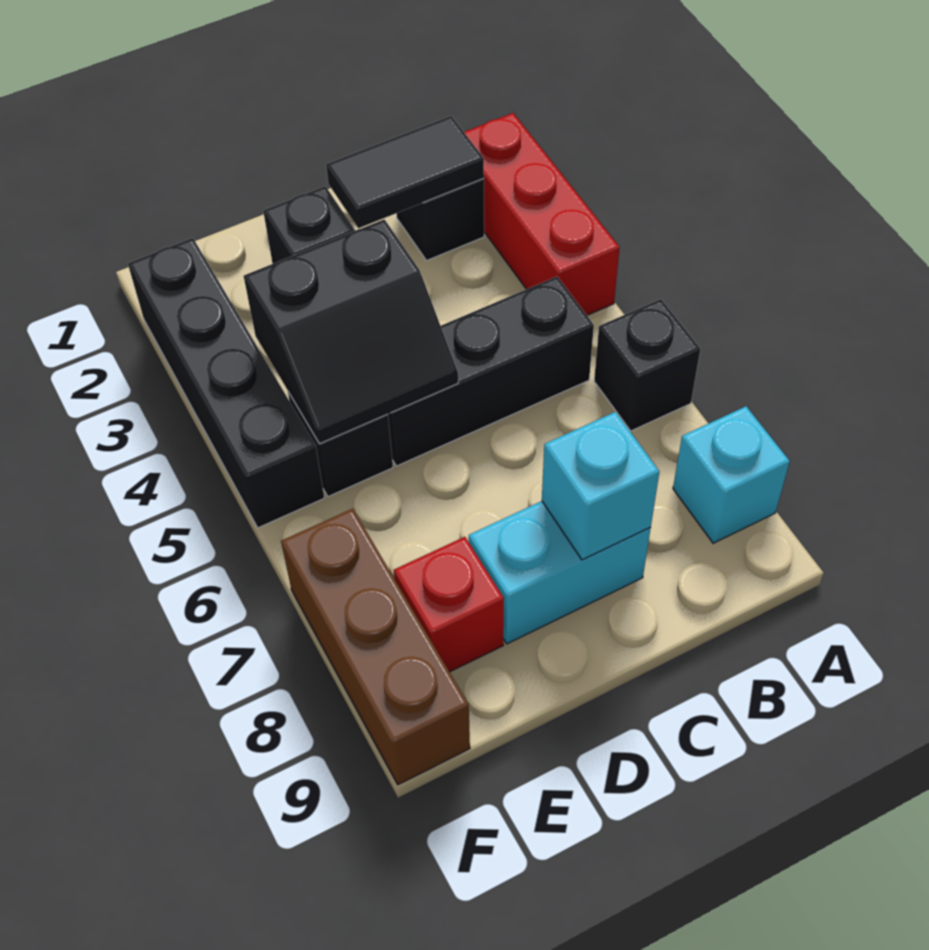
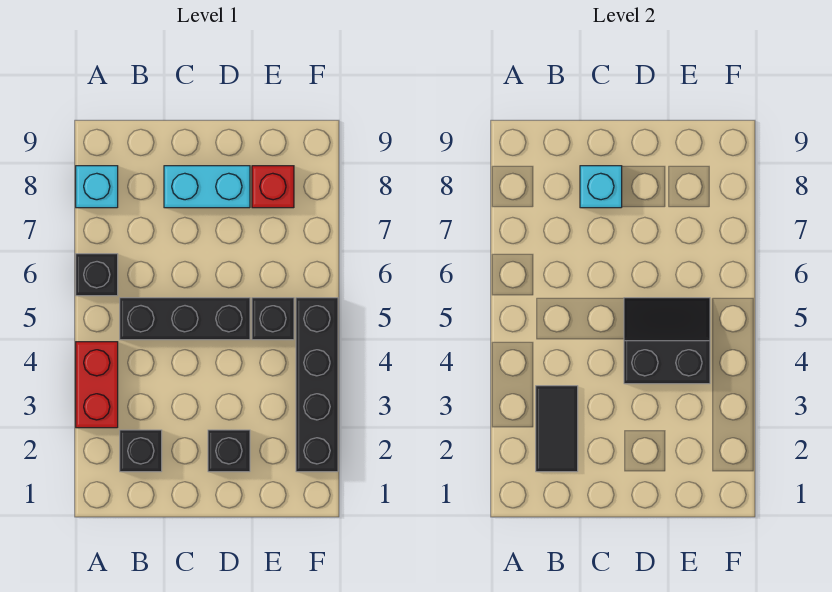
red brick A2:A4 level 1 -> red brick A3:A4 level 1
black tile B2:C2 level 2 -> black tile B2:B3 level 2
brown brick F7:F9 level 1 -> none

